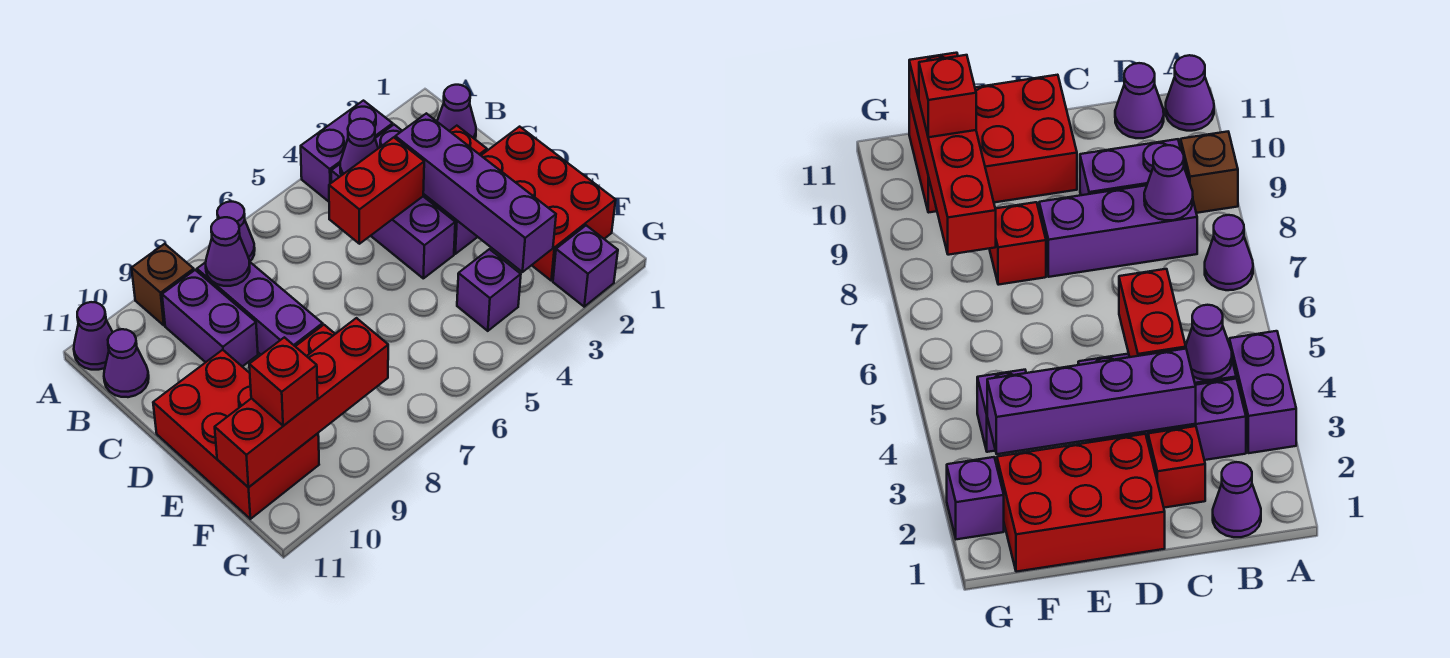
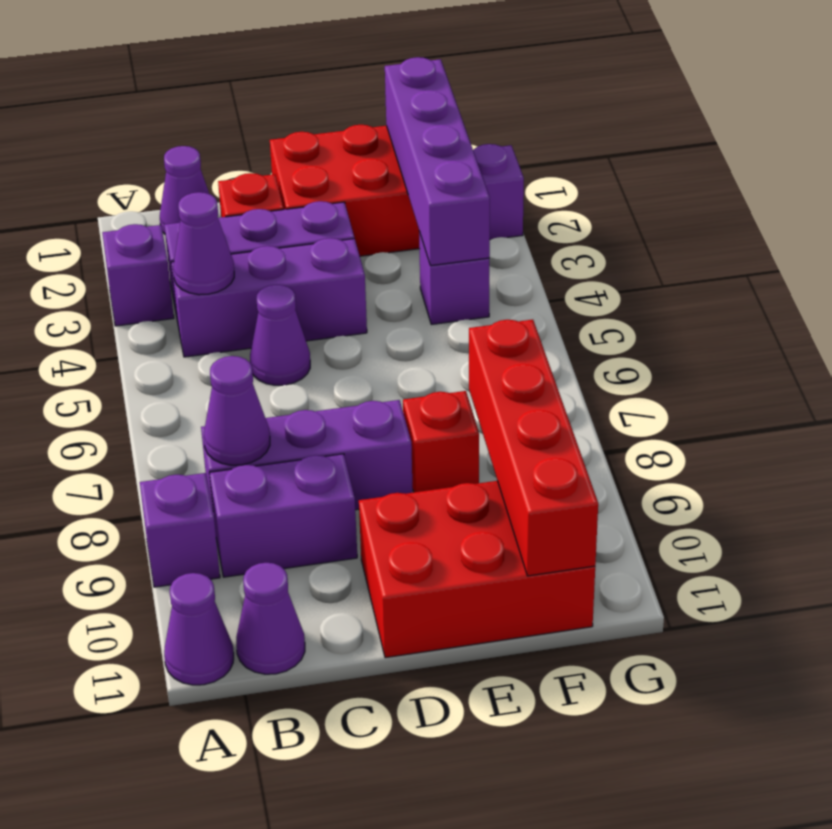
purple brick A3:A4 level 1 -> purple brick A3 level 1
purple cone A7 level 1 -> purple cone C5 level 1
brown brick A9 level 1 -> purple brick A9 level 1
purple brick C3:F3 level 2 -> purple brick F1:F4 level 2
red brick C4:C5 level 2 -> none
red brick F10 level 3 -> none

